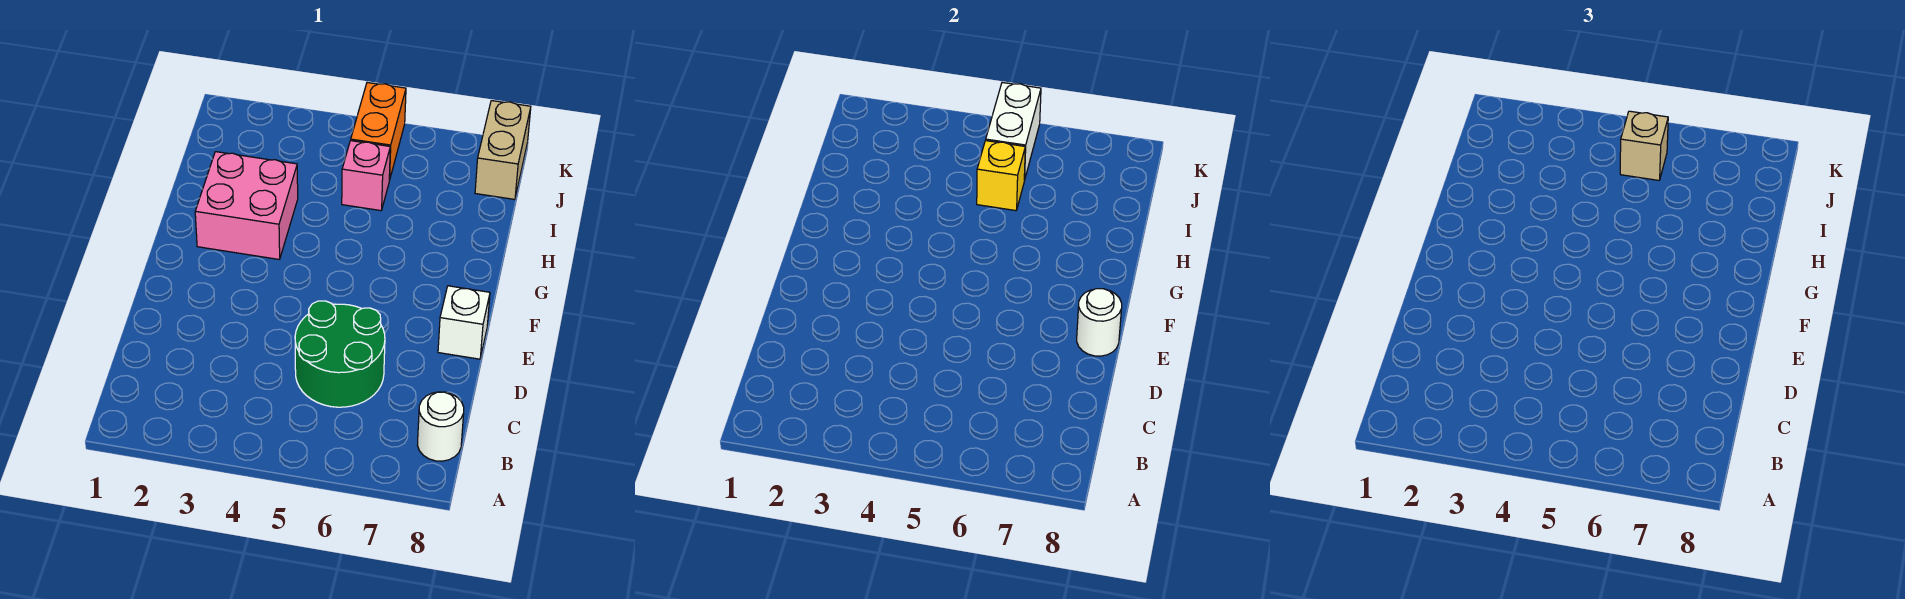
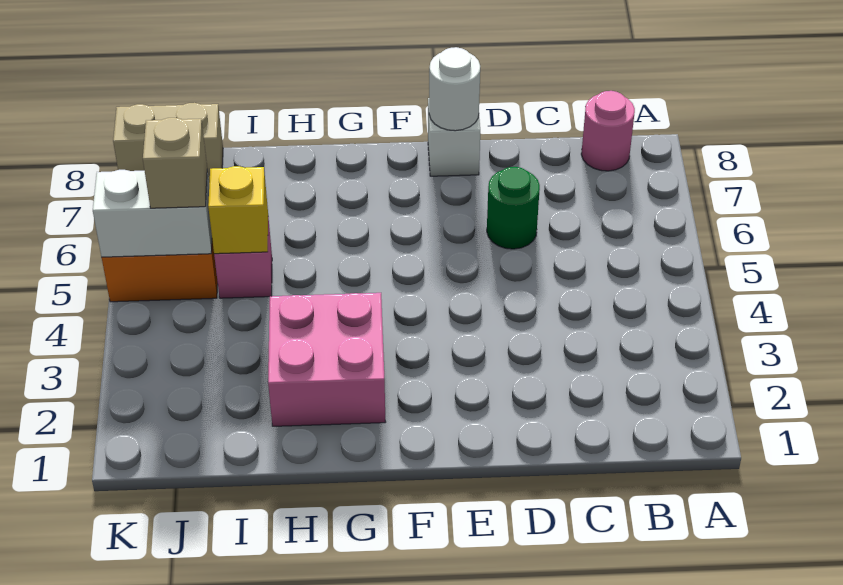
white round brick B8 level 1 -> pink round brick B8 level 1
green round brick C5:D6 level 1 -> green round brick D6 level 1

